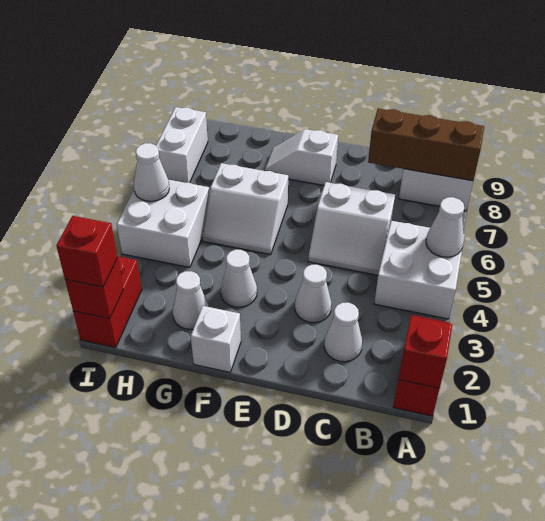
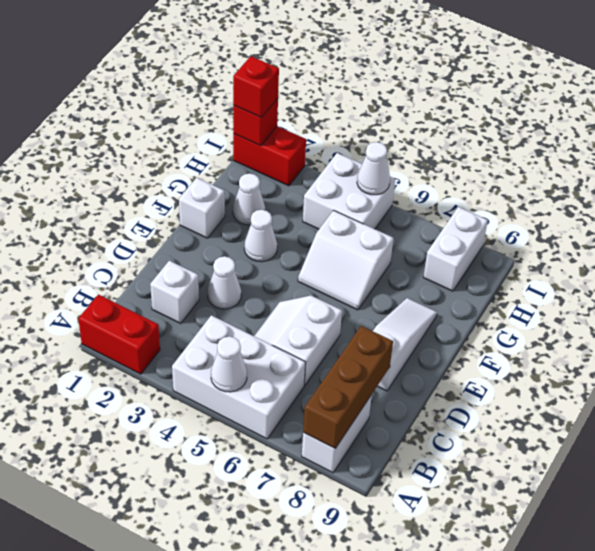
red brick A1 level 2 -> none
white brick A4:B5 level 1 -> white brick A4:B6 level 1
white cone C2 level 1 -> white brick C2 level 1
white slope E8:F8 level 1 top E -> white slope D8:F8 level 1 top D
white slope F5:G6 level 1 top 6 -> white slope F5:G6 level 1 top G
white brick I7:I8 level 1 -> white brick H8:I8 level 1

